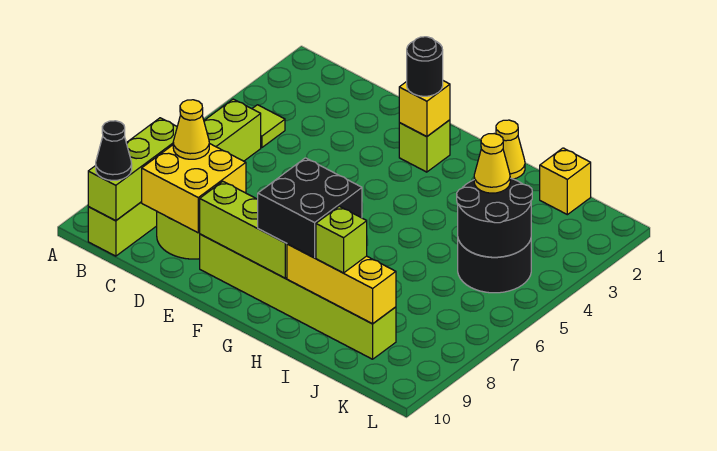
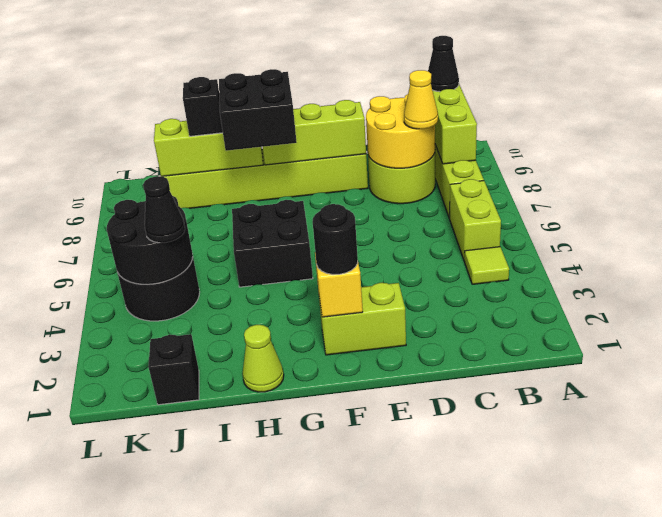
yellow brick C8:D9 level 2 -> yellow round brick C8:D9 level 2
lime brick F2 level 1 -> lime brick E2:F2 level 1
none -> black brick G5:H6 level 1
yellow cone H1 level 1 -> lime cone H1 level 1
yellow brick H9:J9 level 2 -> lime brick H9:J9 level 2
lime brick I9 level 3 -> black brick I9 level 3
yellow brick J1 level 1 -> black brick J1 level 1
yellow cone J4 level 3 -> black cone J4 level 3

